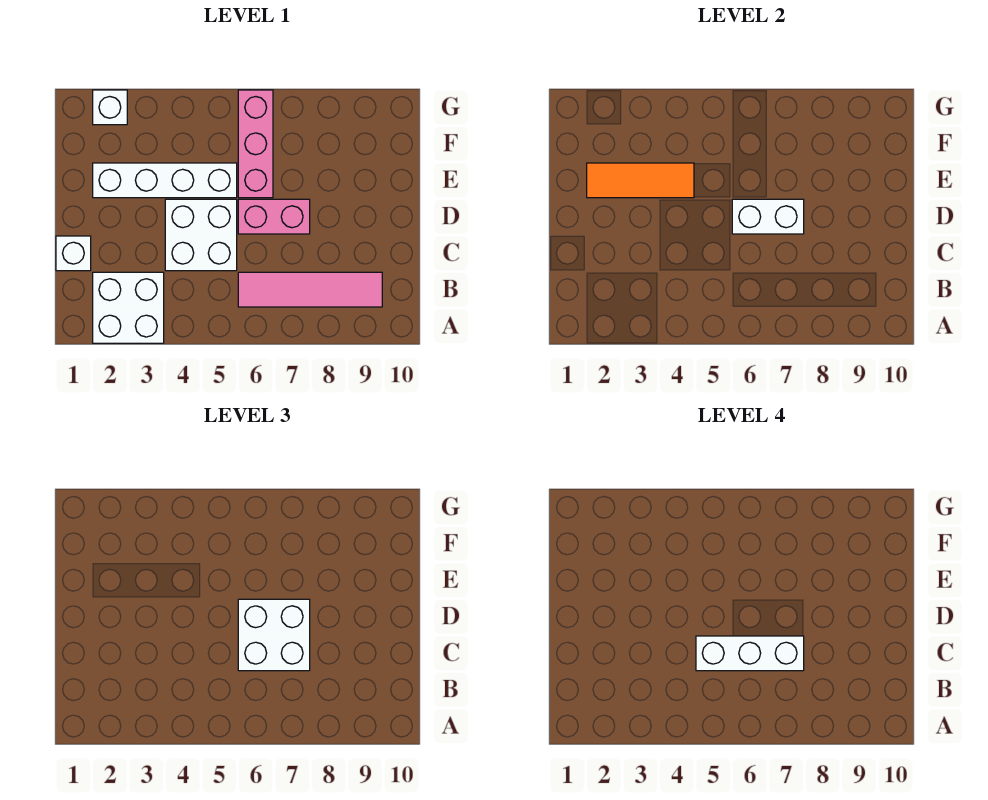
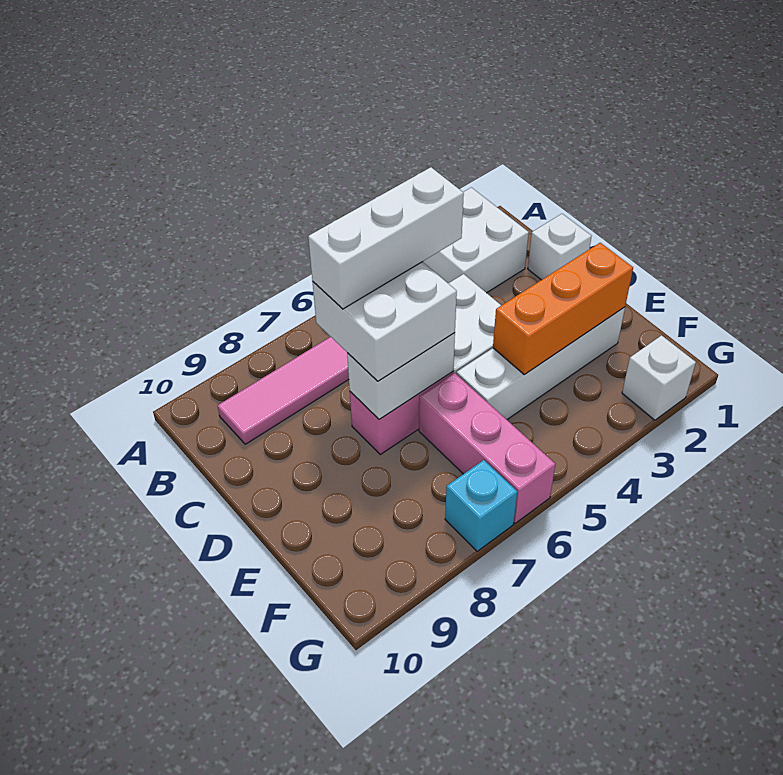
orange tile E2:E4 level 2 -> orange brick E2:E4 level 2
none -> cyan brick G7 level 1

